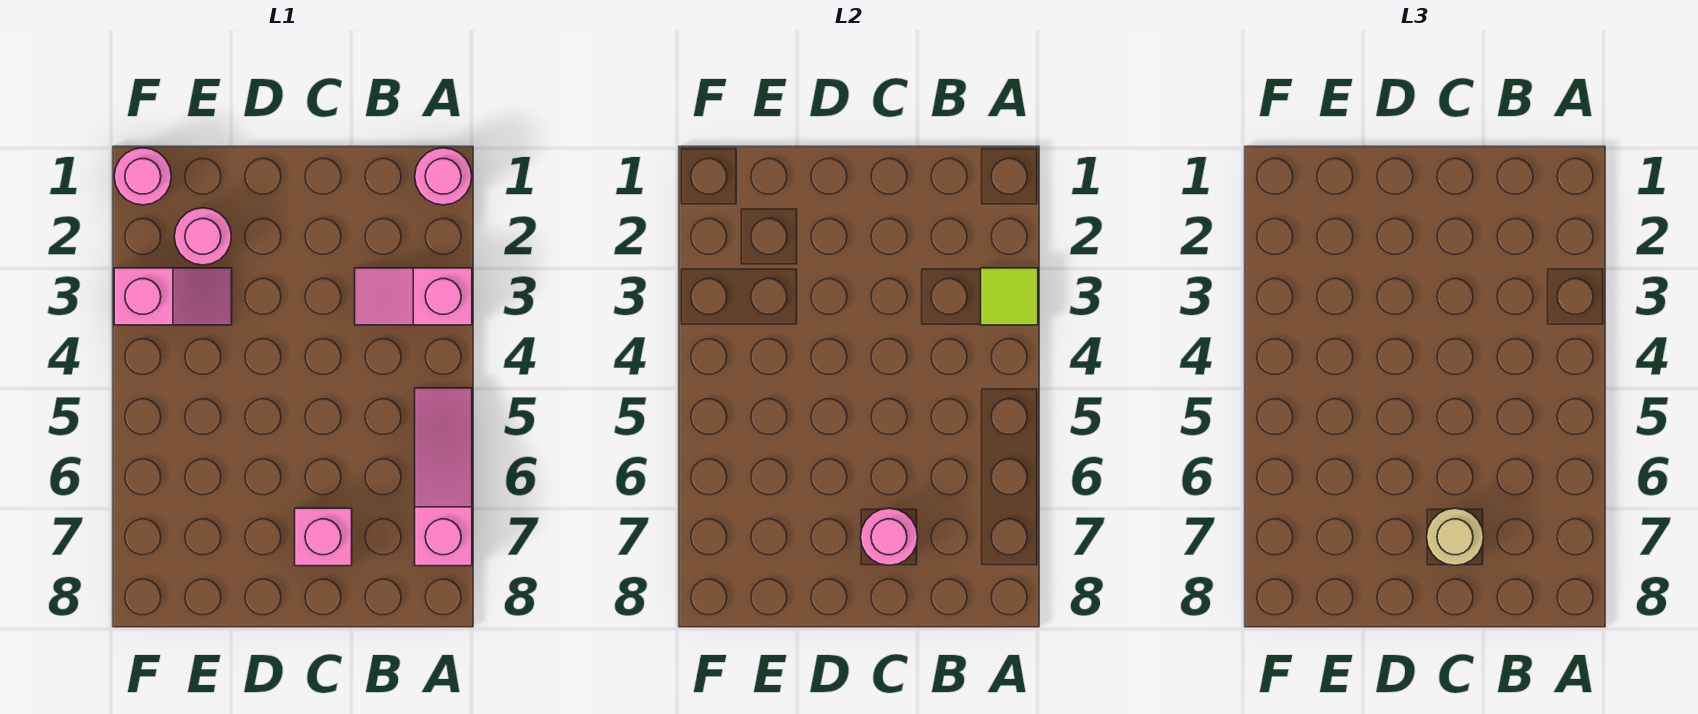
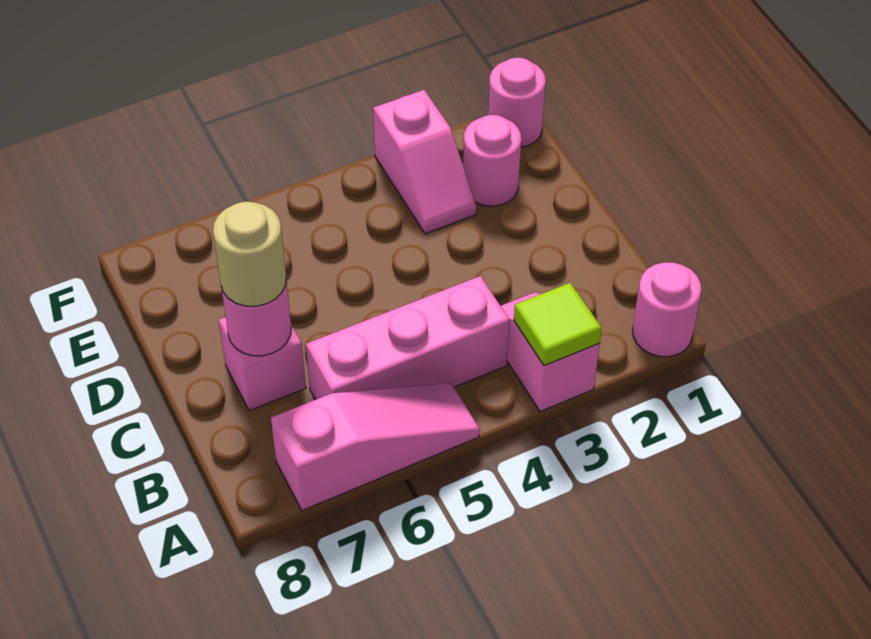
none -> pink brick B4:B6 level 1

